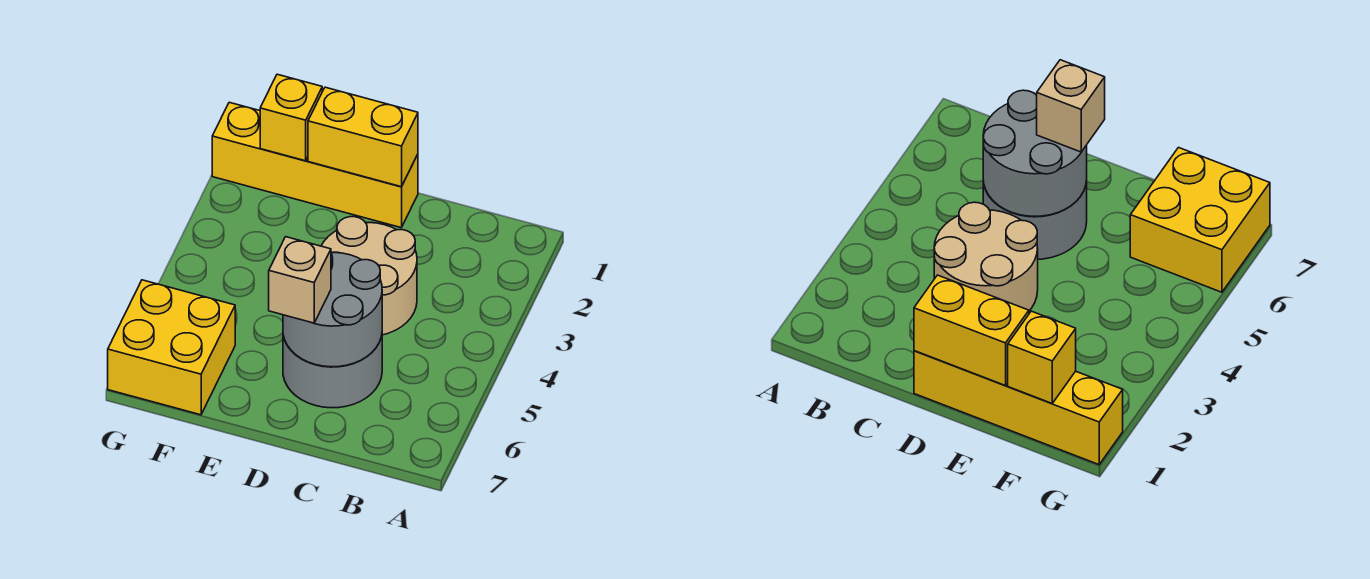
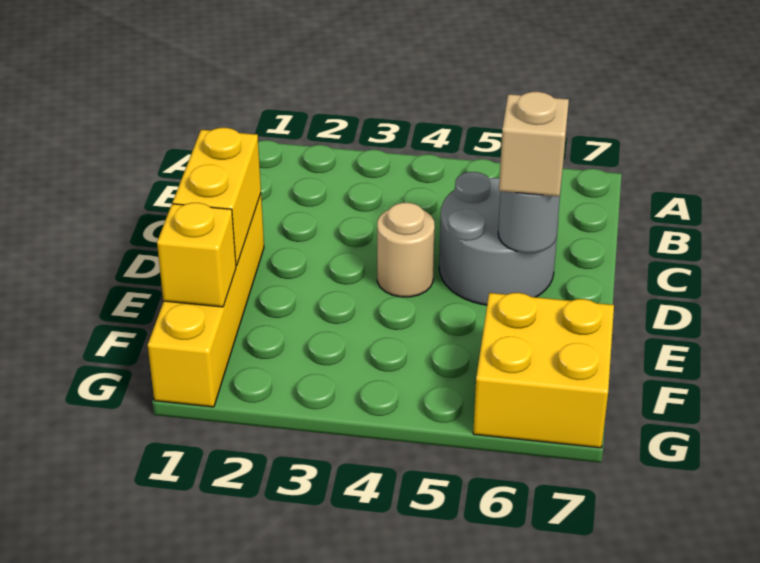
tan round brick C3:D4 level 1 -> tan round brick D4 level 1
grey round brick C5:D6 level 2 -> grey round brick D6 level 2

